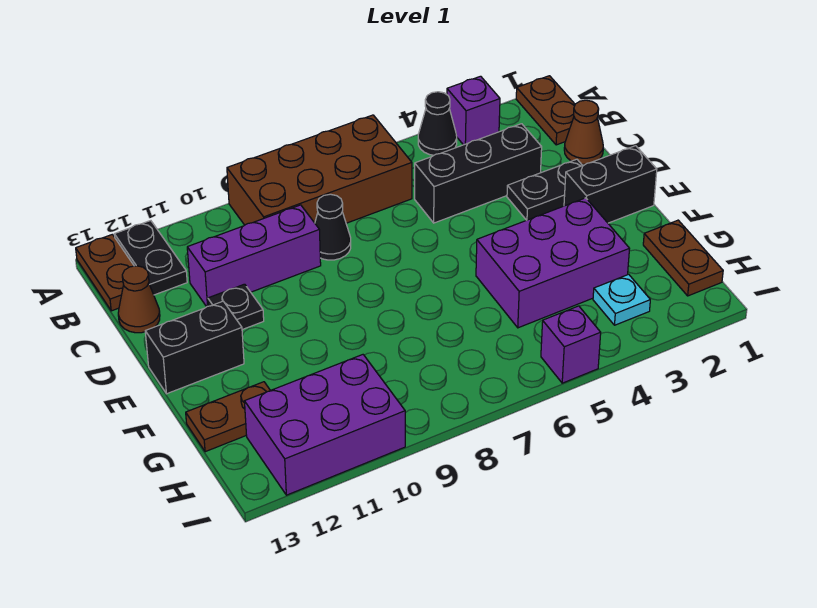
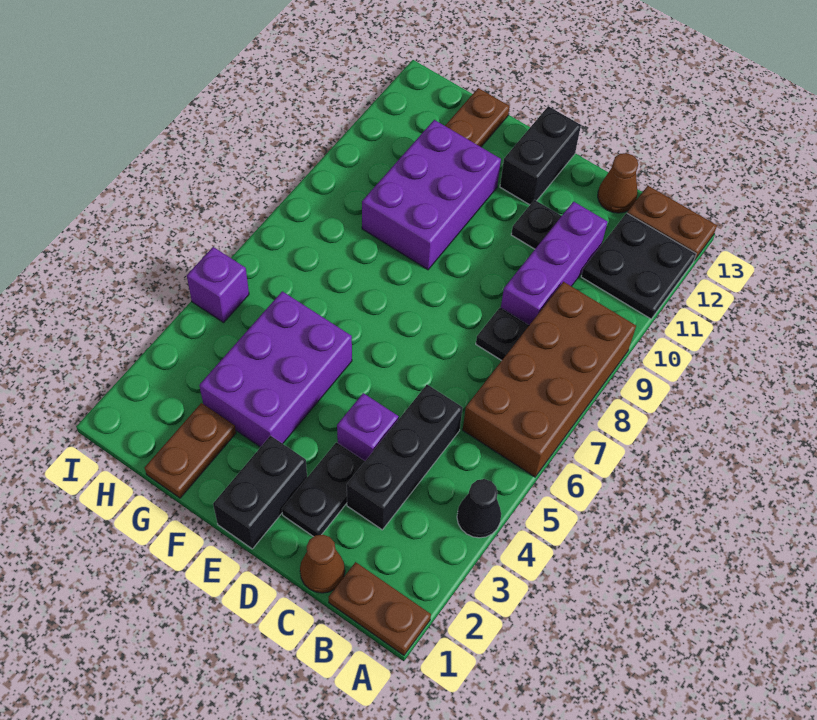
purple brick A3 level 1 -> purple brick D4 level 1
black plate A12:B12 level 1 -> black plate A11:B12 level 1
black cone C8 level 1 -> black plate C8 level 1
brown plate G1:H1 level 1 -> brown plate G1:G2 level 1
cyan plate H3 level 1 -> none
purple brick H10:I12 level 1 -> purple brick F9:G11 level 1

